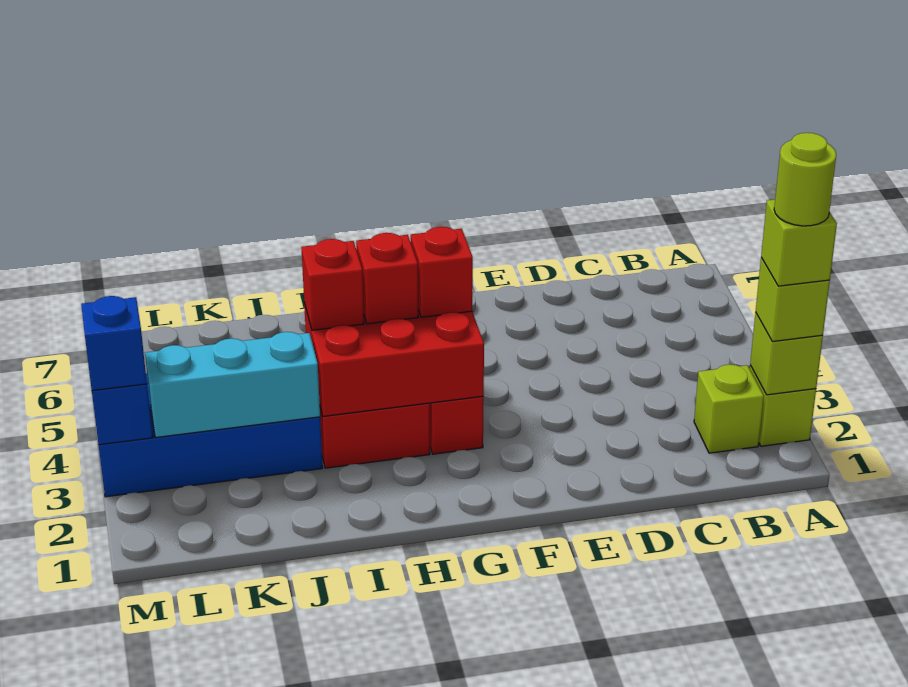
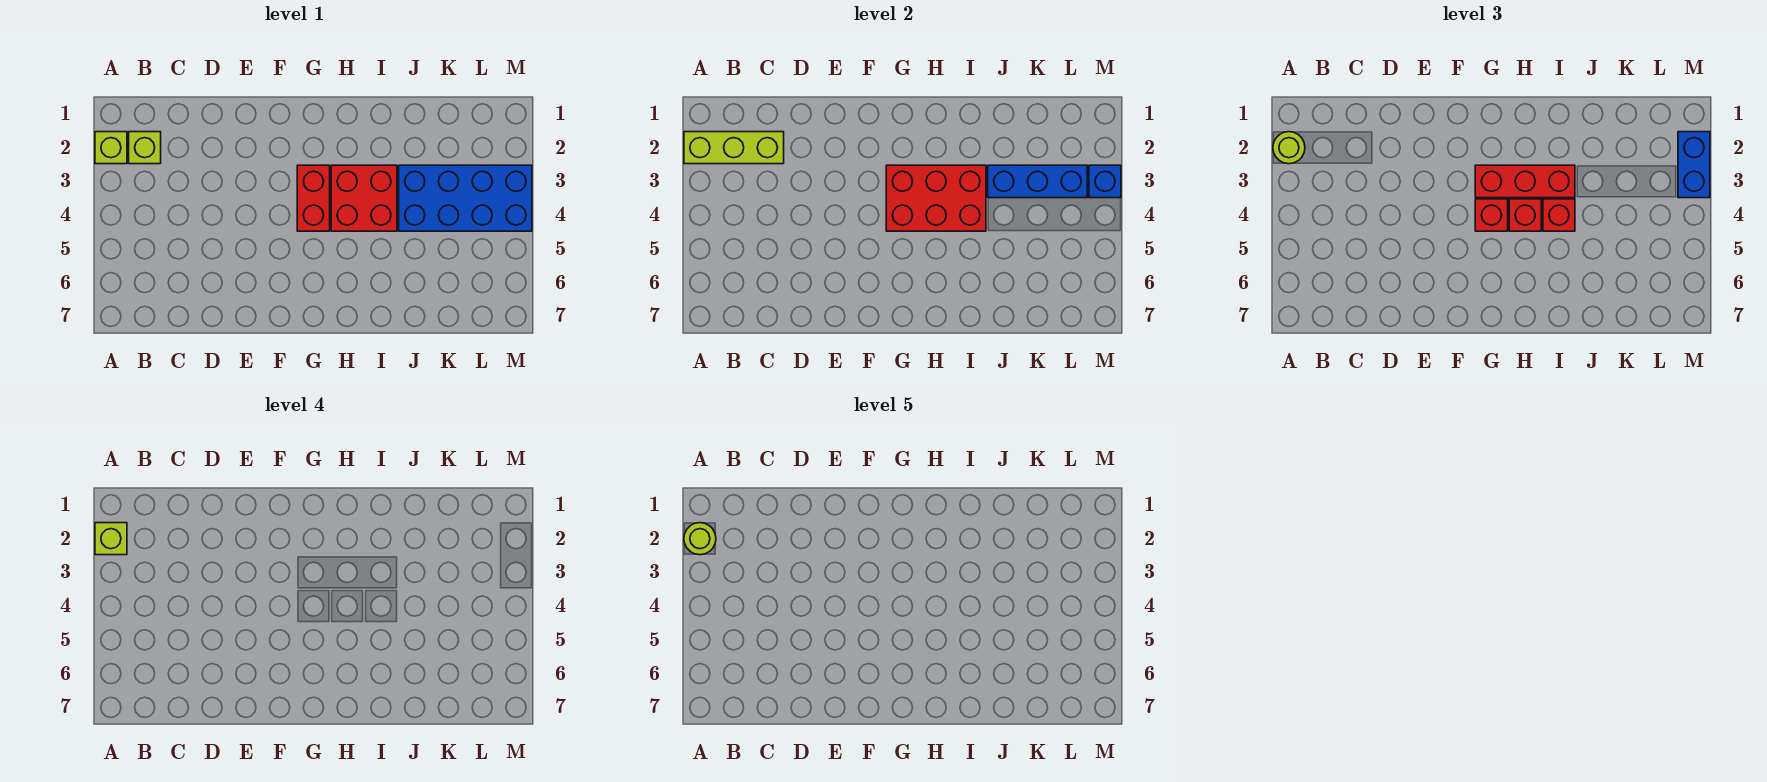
lime brick A2 level 2 -> lime brick A2:C2 level 2
lime brick A2 level 3 -> lime round brick A2 level 3
none -> red brick G3:I3 level 3
cyan brick J3:L3 level 2 -> blue brick J3:L3 level 2
blue brick M3 level 3 -> blue brick M2:M3 level 3

